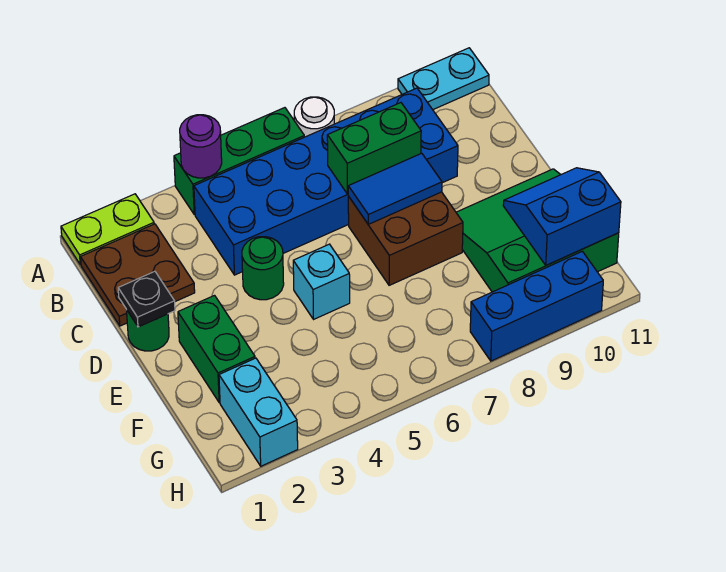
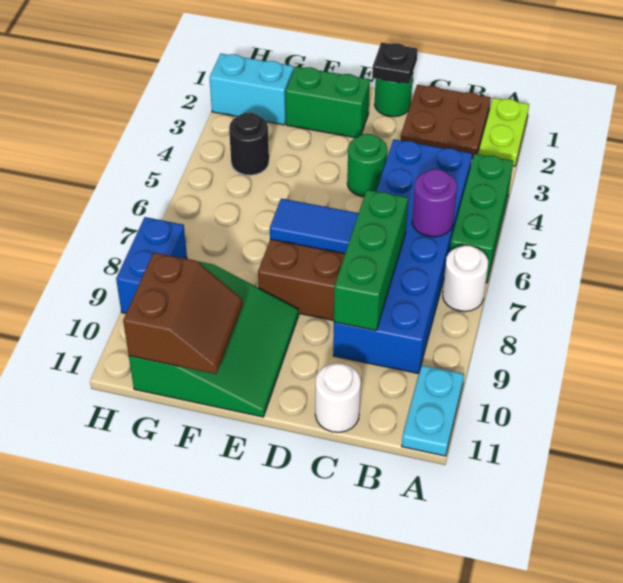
purple round brick A4 level 2 -> purple round brick B6 level 2
green brick C7:C8 level 2 -> green brick C7:C9 level 2
none -> white round brick C11 level 1
blue tile D7:D8 level 2 -> blue tile D7:E7 level 2
cyan brick E5 level 1 -> none
blue slope F10:G11 level 2 top G -> brown slope F10:G11 level 2 top G
none -> black round brick G4 level 1
blue brick H8:H10 level 1 -> blue brick H8:H9 level 1

